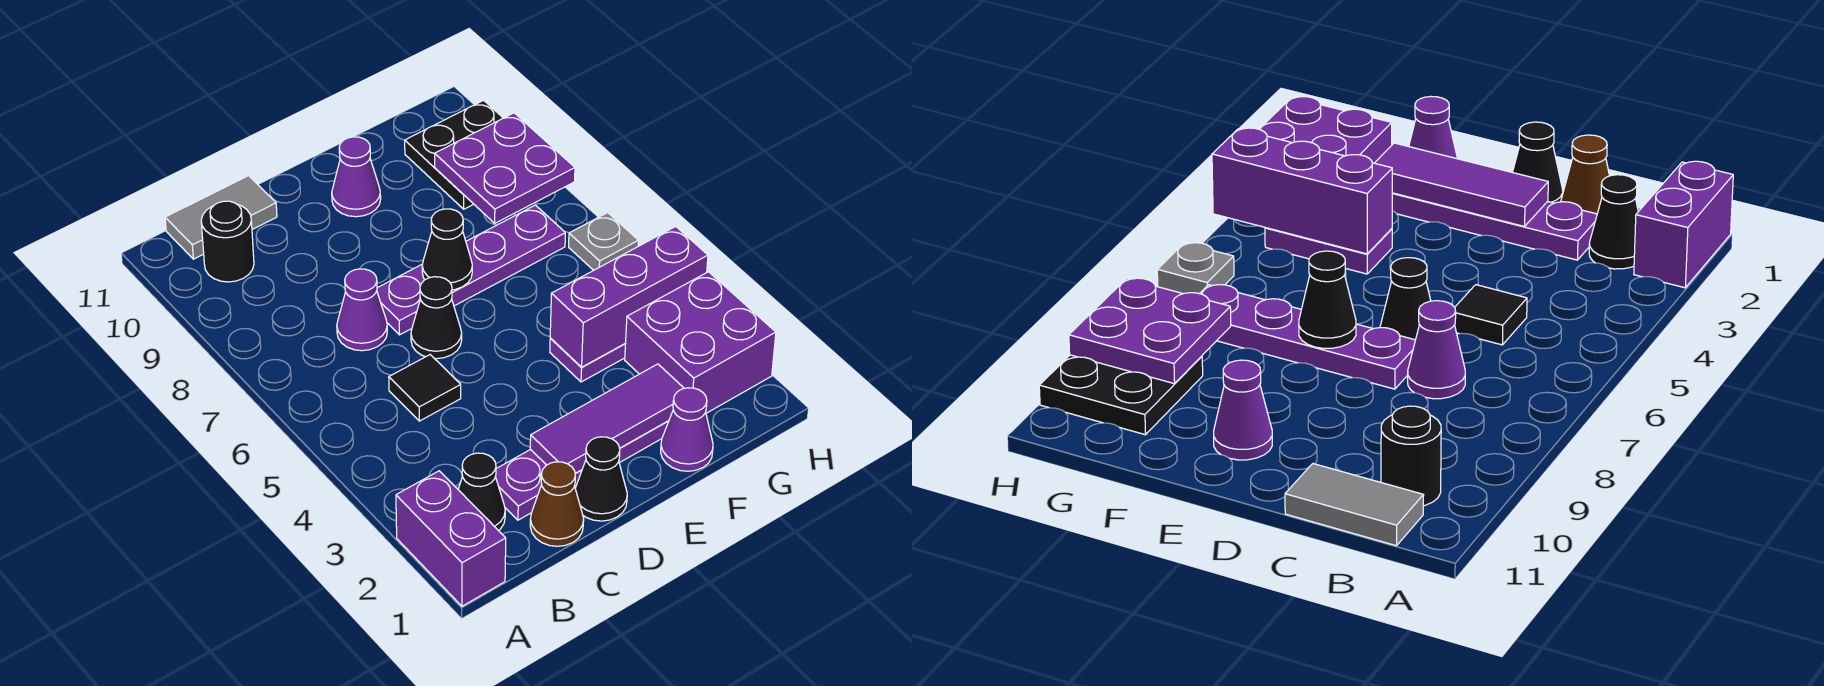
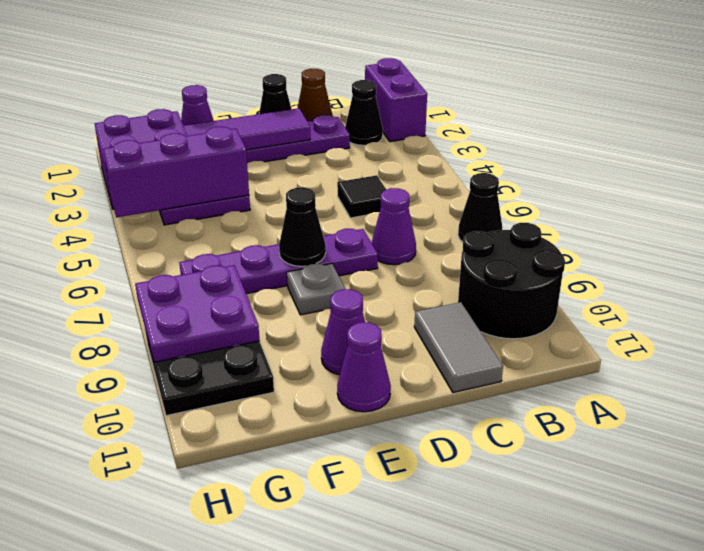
black round brick B10 level 1 -> black round brick A9:B10 level 1
grey tile B11:C11 level 1 -> grey tile C10:C11 level 1
black cone D6 level 1 -> black cone A7 level 1
none -> purple cone E11 level 1
grey plate H6 level 1 -> grey plate E8 level 1

